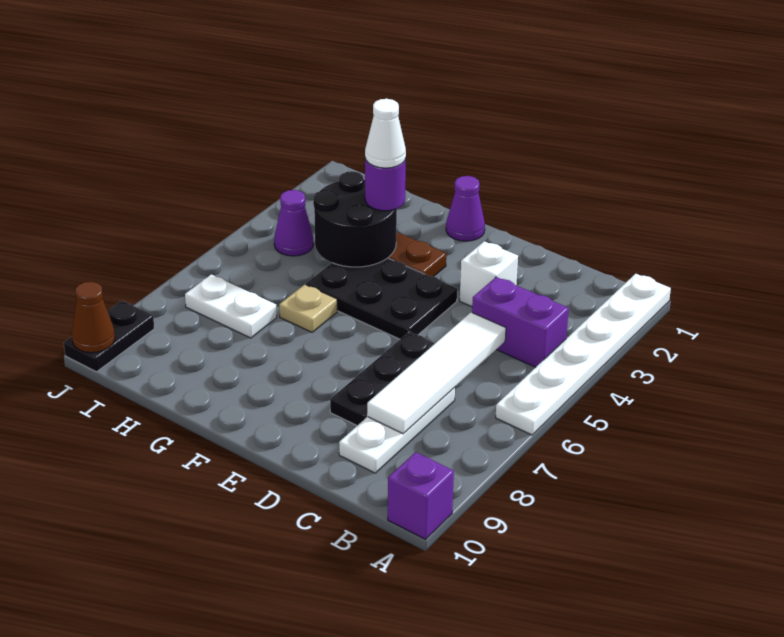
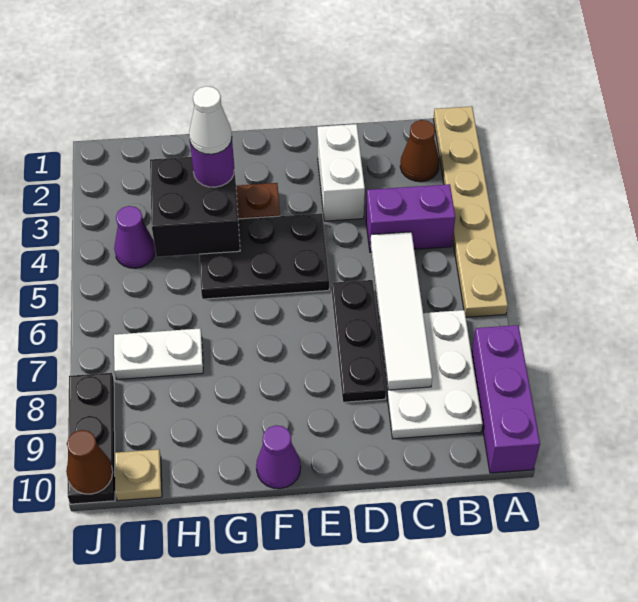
white plate A1:A6 level 1 -> tan plate A1:A6 level 1
purple brick A10 level 1 -> purple brick A8:A10 level 1
none -> brown cone B2 level 1
white plate C7:C9 level 1 -> white plate B7:C9 level 1
white brick D3 level 1 -> white brick D2:D3 level 1
purple cone F1 level 1 -> purple cone F10 level 1
black round brick G3:H4 level 2 -> black brick G3:H4 level 2
tan plate G6 level 1 -> tan plate I10 level 1
black plate J9:J10 level 1 -> black plate J8:J10 level 1

